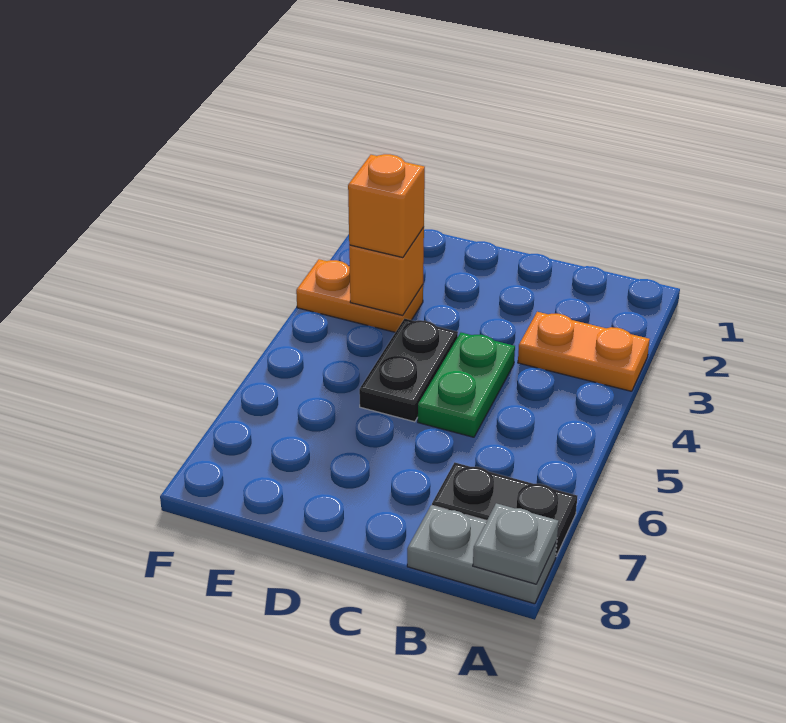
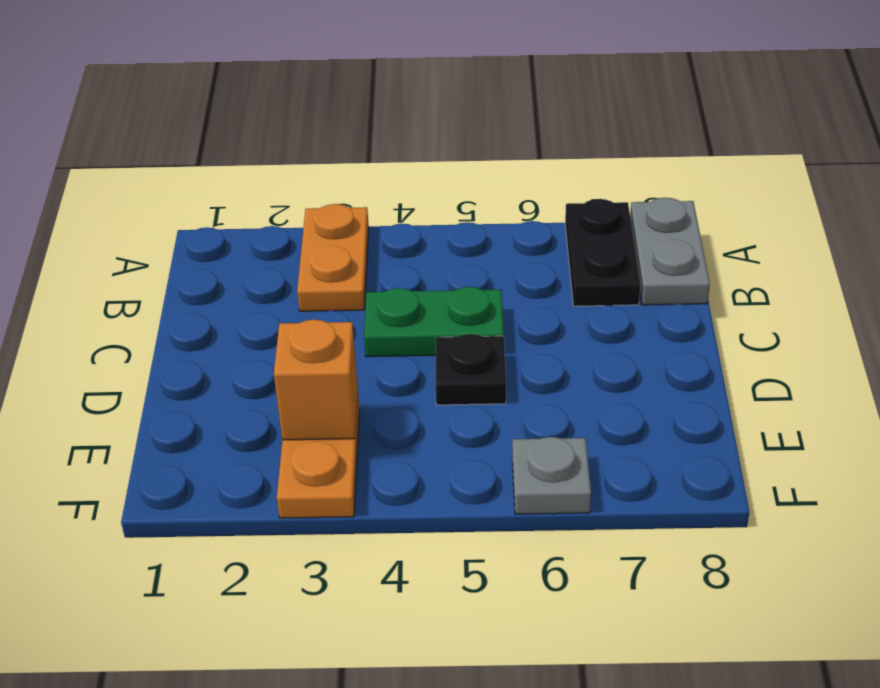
grey plate A8 level 2 -> grey plate F6 level 1
black plate D4:D5 level 1 -> black plate D5 level 1
orange brick E3 level 3 -> none

